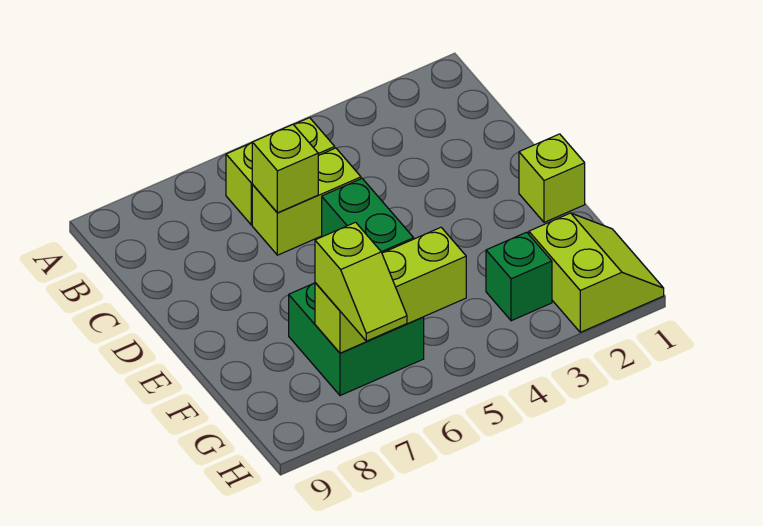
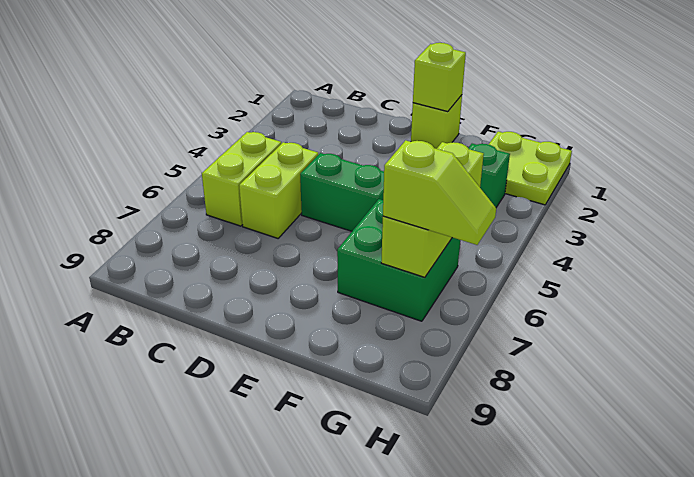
lime brick C6 level 2 -> lime brick E1 level 2
lime slope G1:H2 level 1 top 2 -> lime plate G1:H2 level 1

